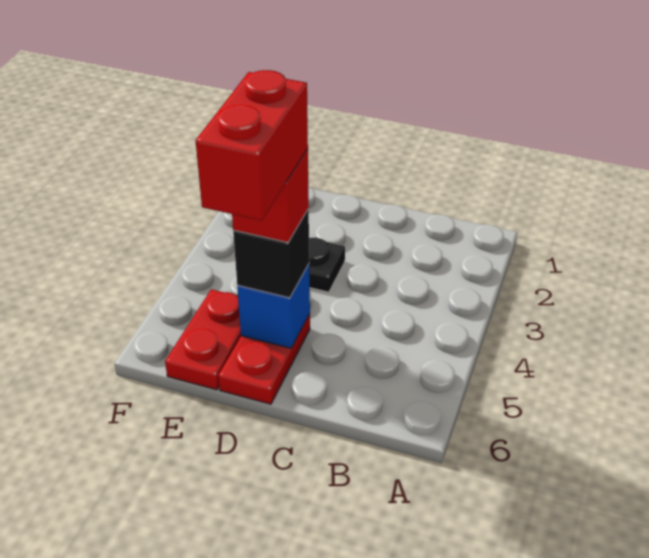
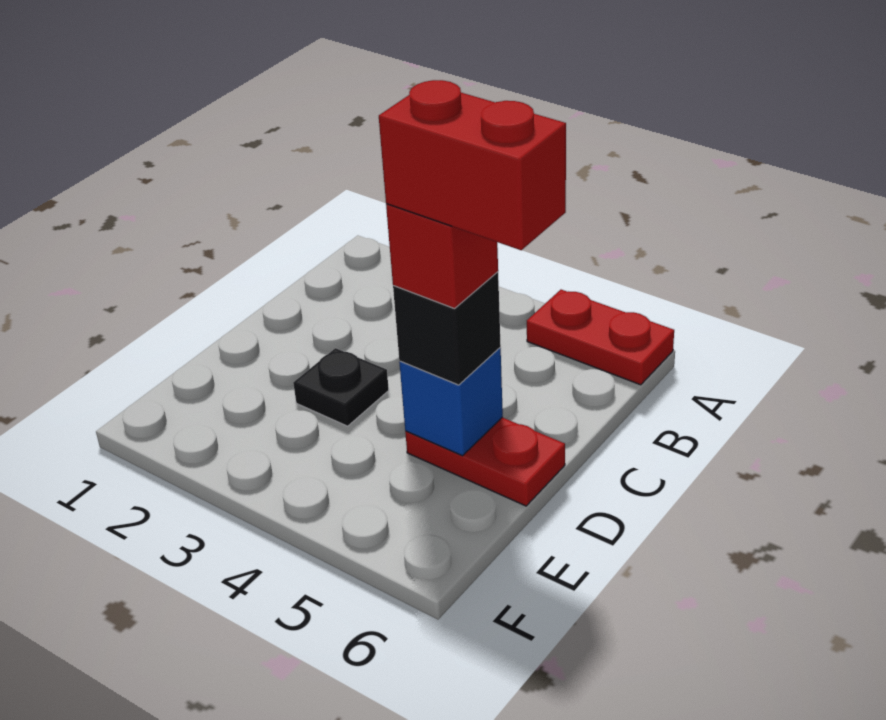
red plate E5:E6 level 1 -> red plate A5:A6 level 1

